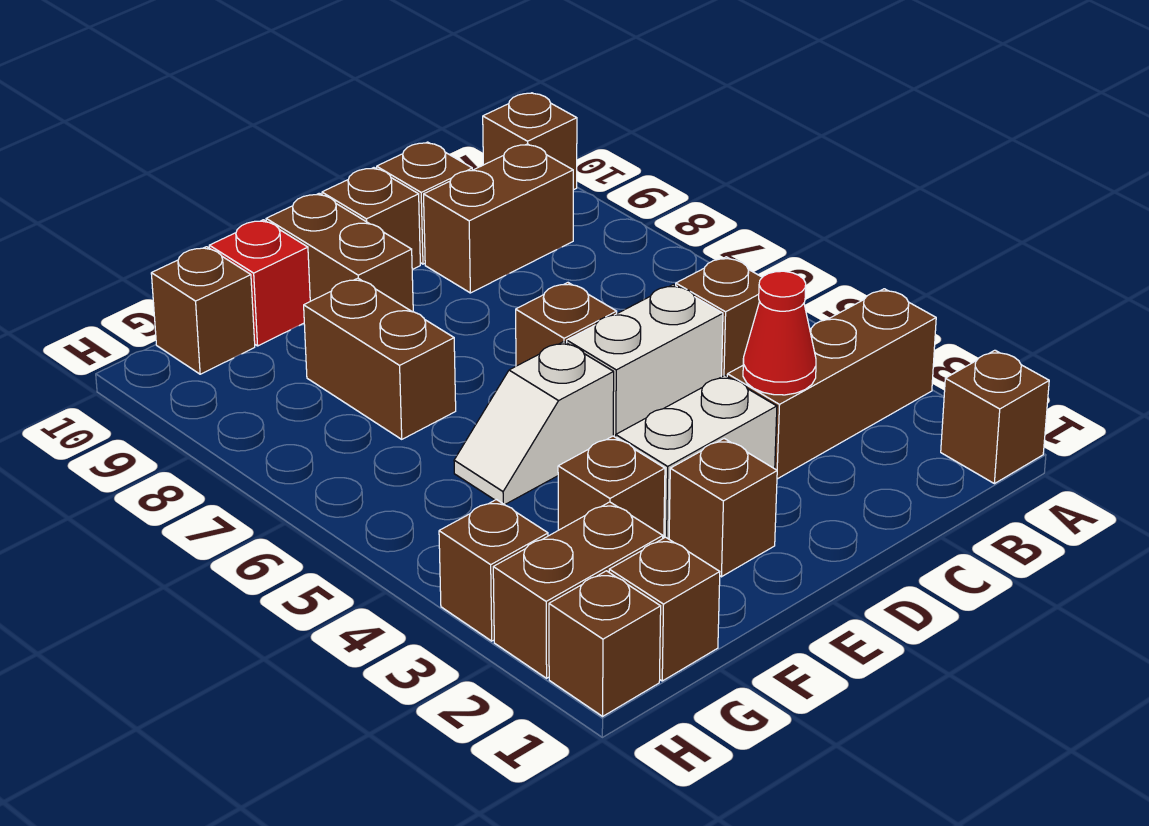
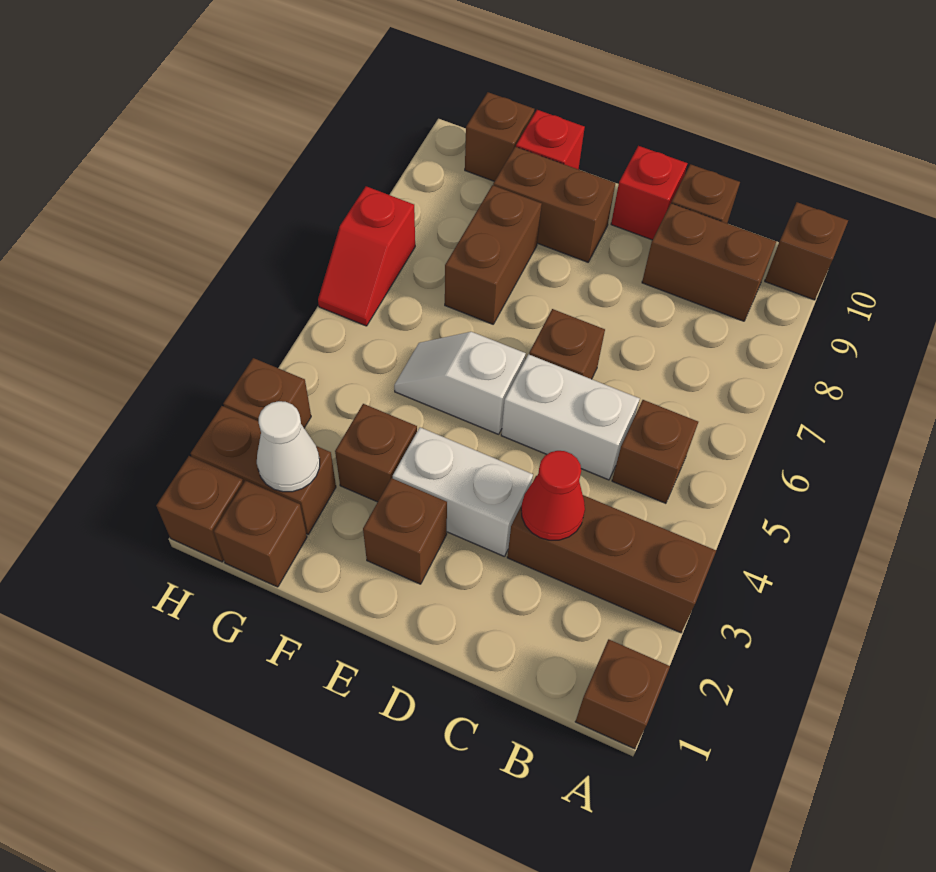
brown brick D10 level 1 -> red brick D10 level 1
brown brick E9:E10 level 1 -> brown brick E9:F9 level 1
none -> white cone G2 level 2
none -> red slope H6:H7 level 1 top 7

